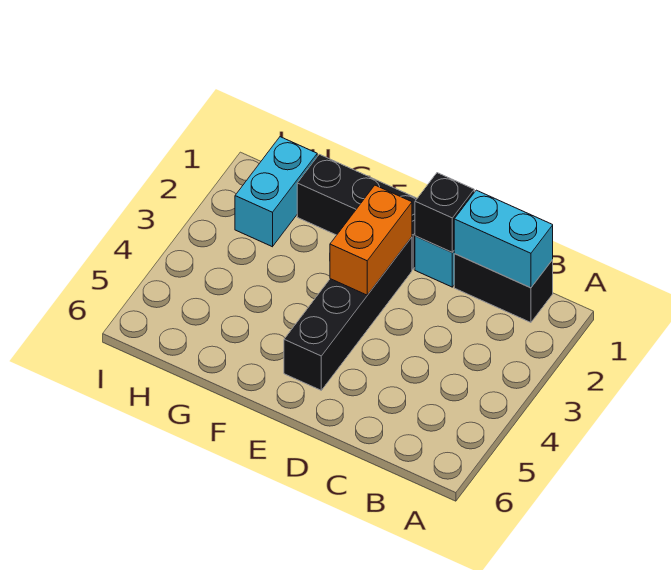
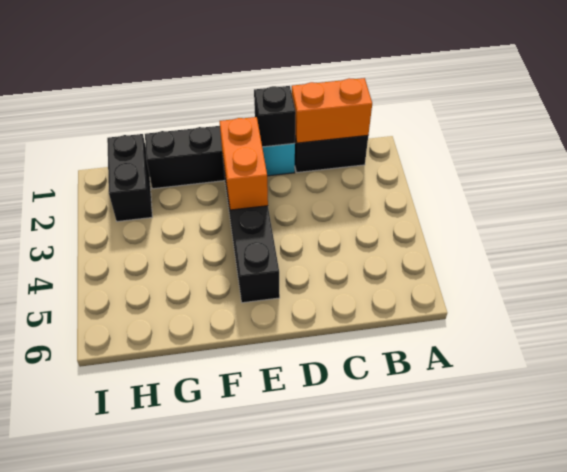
cyan brick B1:C1 level 2 -> orange brick B1:C1 level 2
cyan brick H1:H2 level 1 -> black brick H1:H2 level 1

